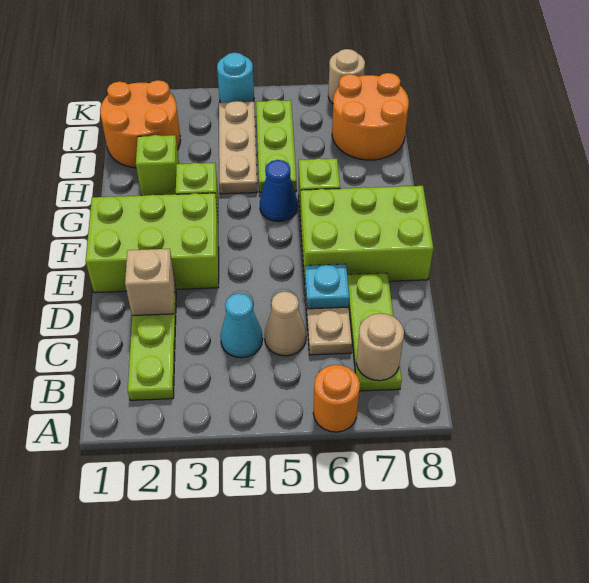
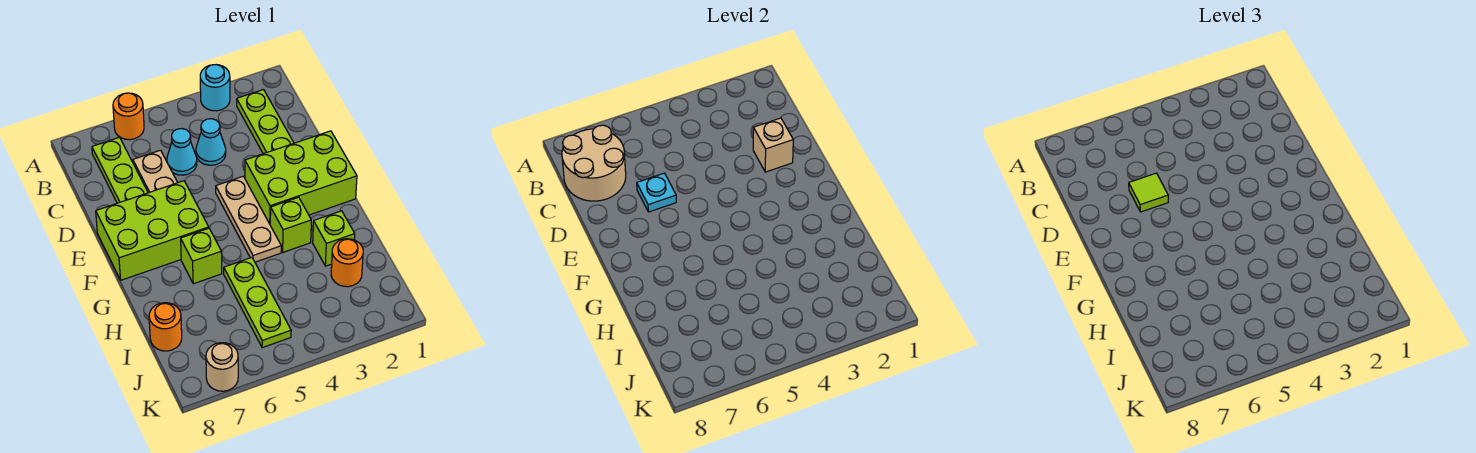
tan round brick B7 level 2 -> tan round brick B7:C8 level 2
tan cone C5 level 1 -> cyan cone C5 level 1
none -> lime tile D6 level 3
blue cone G5 level 1 -> none
tan plate H4:J4 level 1 -> tan plate E4:G4 level 1
orange round brick I1:J2 level 1 -> orange round brick I2 level 1
orange round brick I7:J8 level 1 -> orange round brick I8 level 1
cyan round brick K4 level 1 -> cyan round brick A3 level 1

